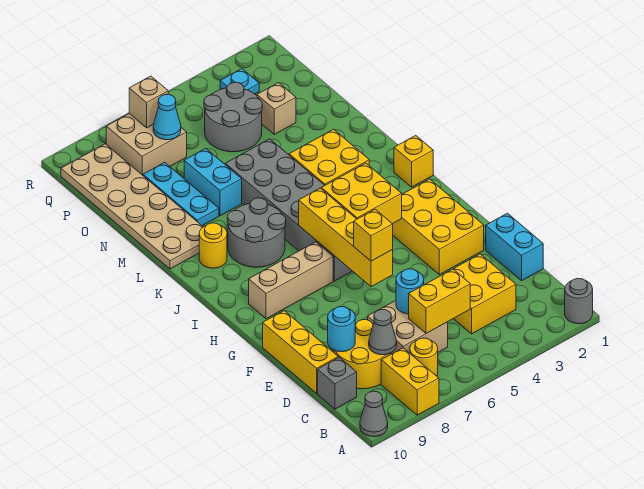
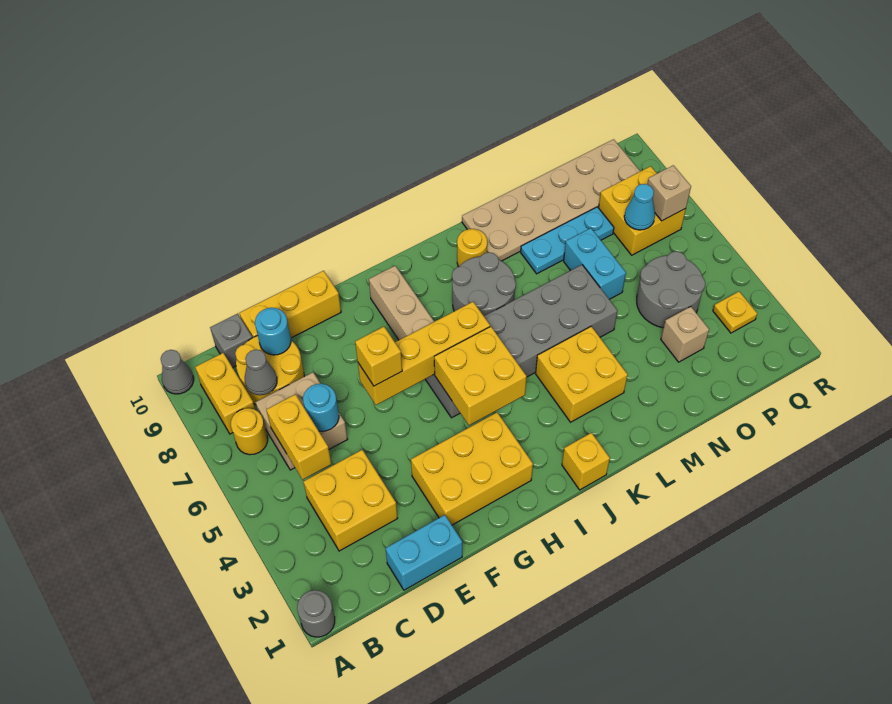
yellow brick A8:B8 level 1 -> yellow brick B8:B9 level 1
cyan brick M7:N7 level 1 -> cyan brick N6:N7 level 1
tan brick P7:Q8 level 1 -> yellow brick P7:Q8 level 1
cyan plate Q3 level 1 -> yellow plate Q3 level 1

